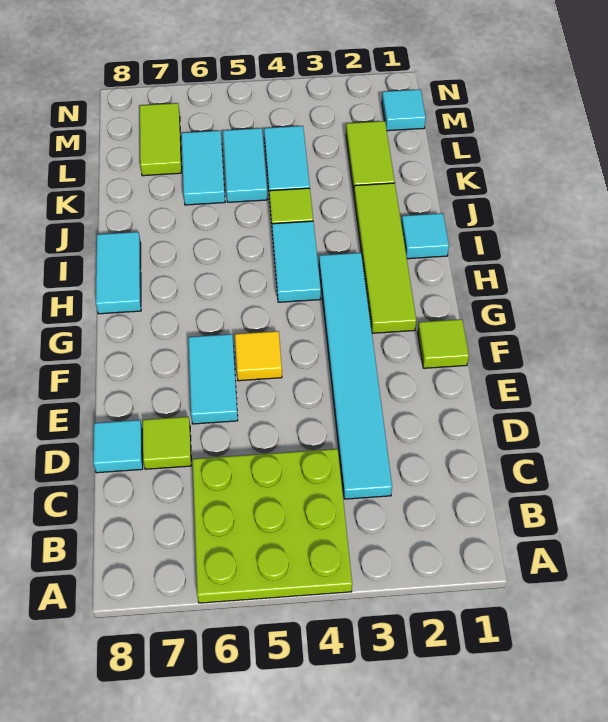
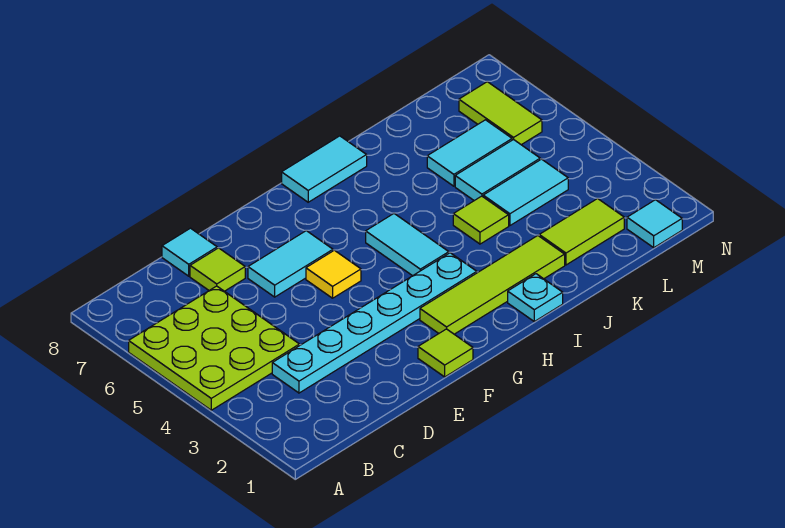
cyan tile C3:H3 level 1 -> cyan plate C3:H3 level 1
cyan tile H4:I4 level 1 -> cyan tile H4:H5 level 1
cyan tile I1 level 1 -> cyan plate I1 level 1
lime tile L7:M7 level 1 -> lime tile M6:M7 level 1

